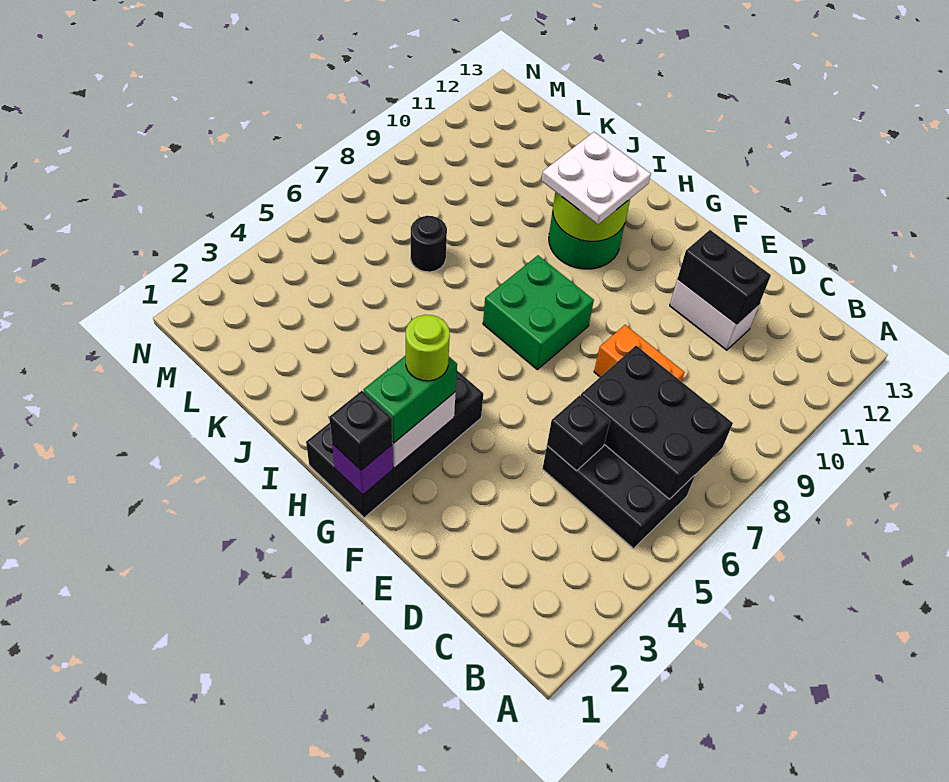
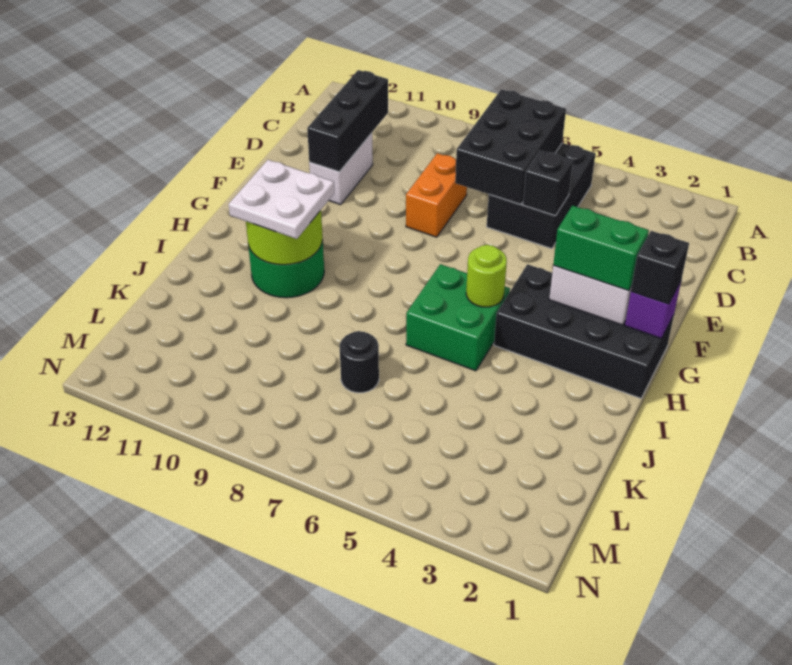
black brick D11:E11 level 2 -> black brick C11:E11 level 2
lime round brick G3 level 4 -> lime round brick H5 level 2
green brick G7:H8 level 1 -> green brick H5:I6 level 1

